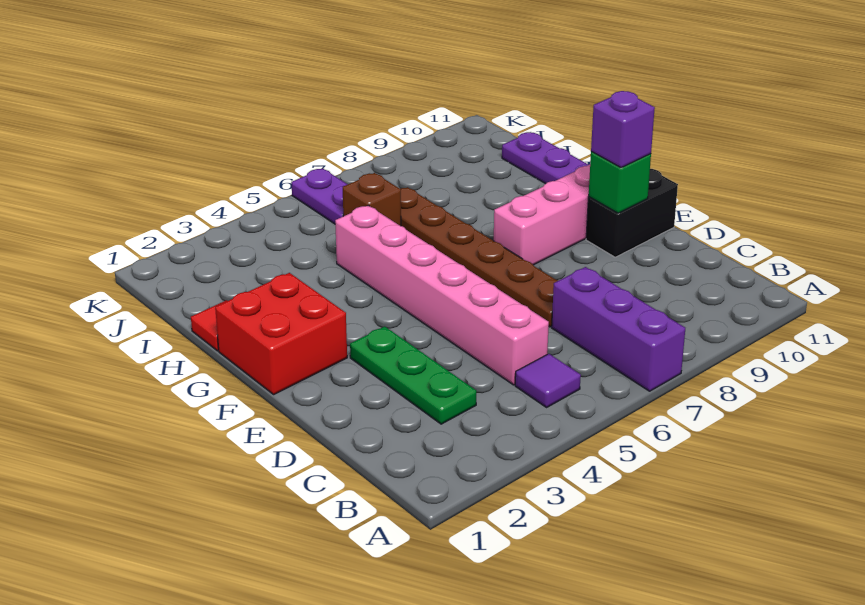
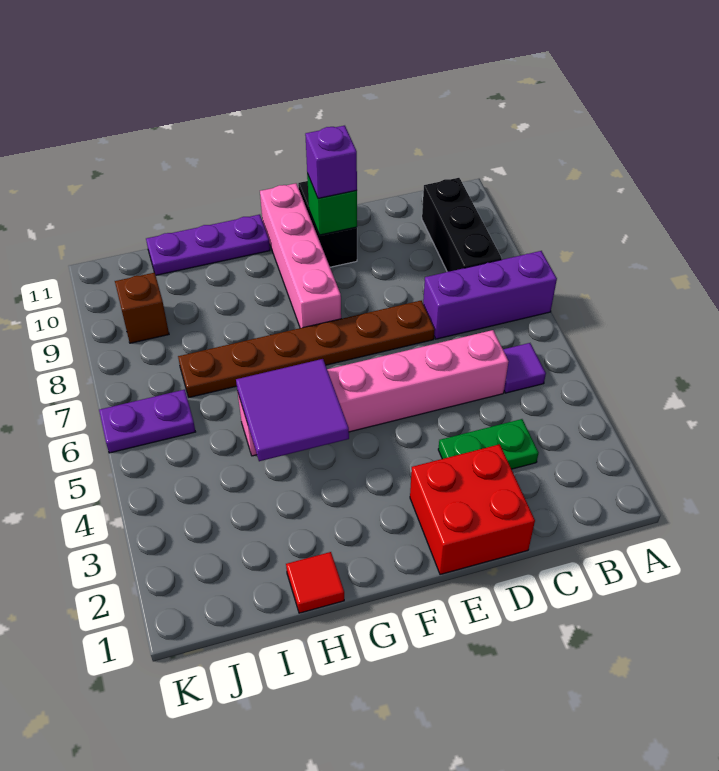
none -> black brick B8:B10 level 1
green plate C3:E3 level 1 -> green plate C3:D3 level 1
red brick F1:G2 level 1 -> red brick D1:E2 level 1
none -> purple tile G4:H5 level 2
brown brick I6 level 1 -> brown brick J9 level 1

